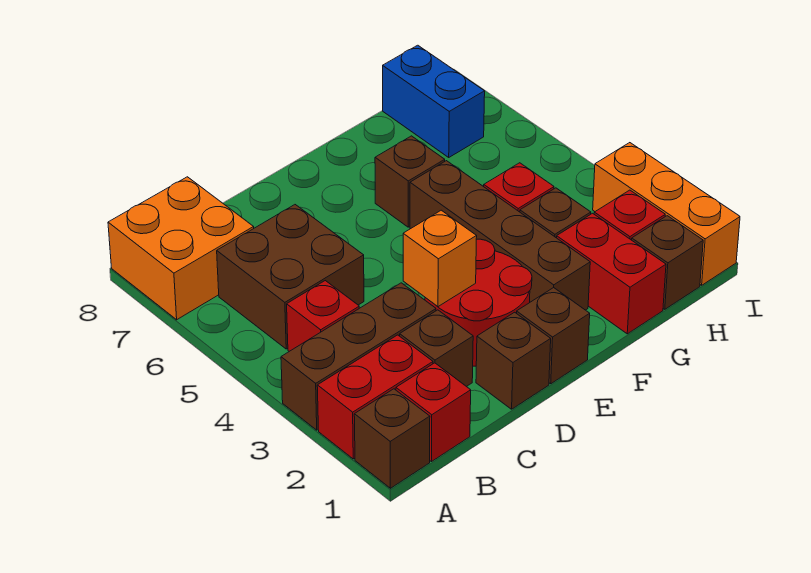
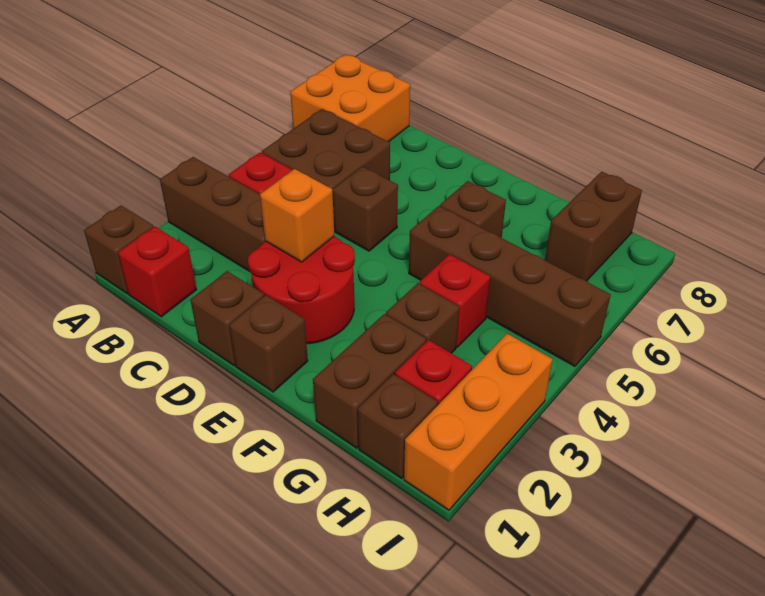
red brick A2:B2 level 1 -> none
brown brick C2 level 1 -> brown brick D5 level 1
brown brick F2:F5 level 1 -> brown brick F5:I5 level 1
red brick G1:G2 level 1 -> brown brick G1:G2 level 1
blue brick H7:H8 level 1 -> brown brick H7:H8 level 1

